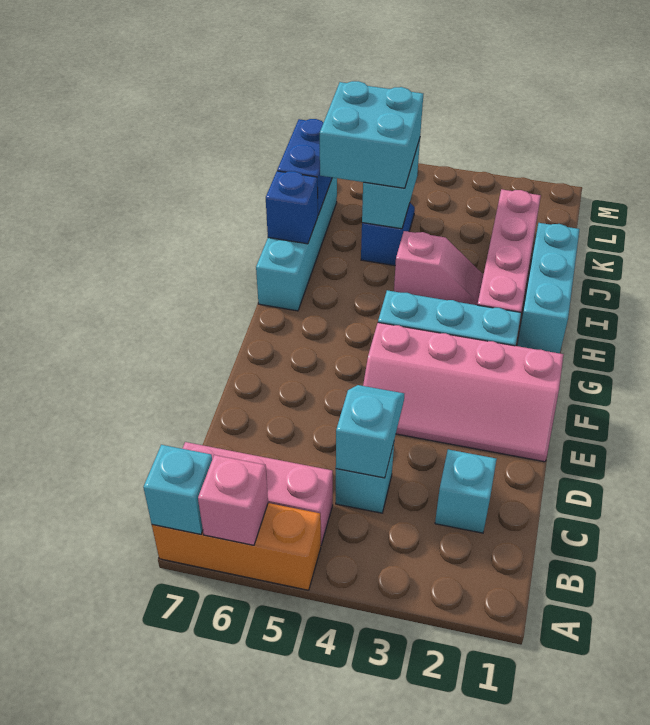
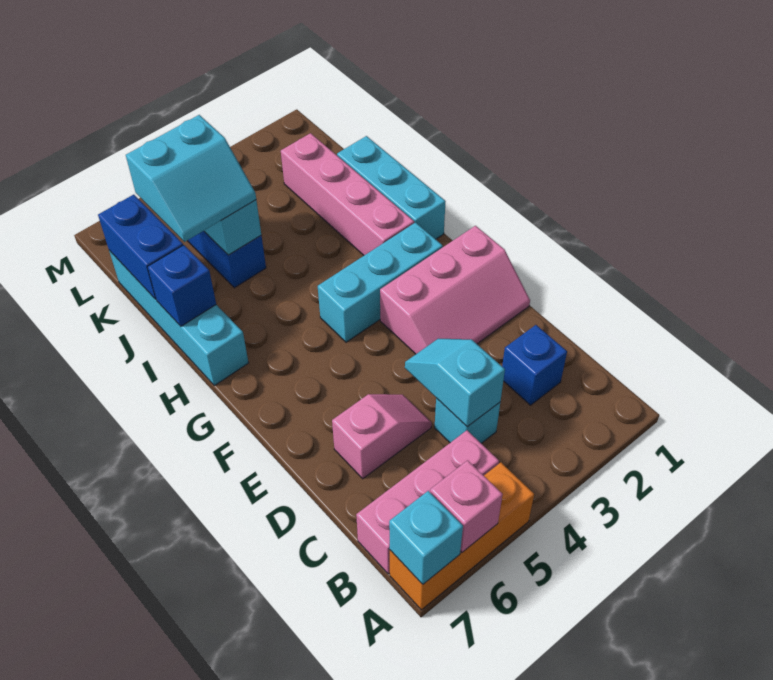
cyan brick C2 level 1 -> blue brick C2 level 1
pink slope E1:F4 level 1 top F -> pink slope E1:F3 level 1 top F
pink slope I3:I4 level 1 top 4 -> pink slope D5:D6 level 1 top 6
cyan brick J5:K6 level 3 -> cyan slope J5:K6 level 3 top K

